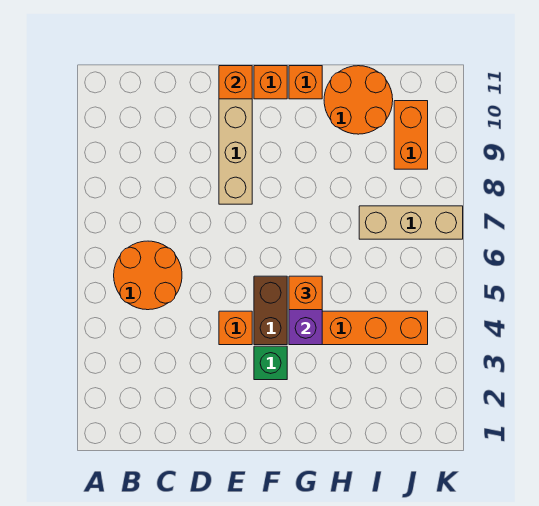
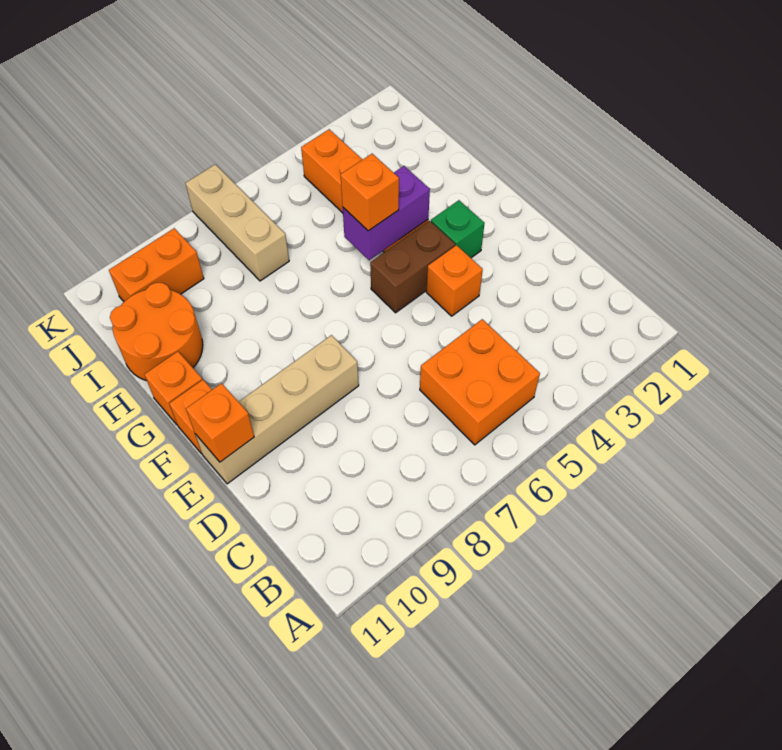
orange round brick B5:C6 level 1 -> orange brick B5:C6 level 1

